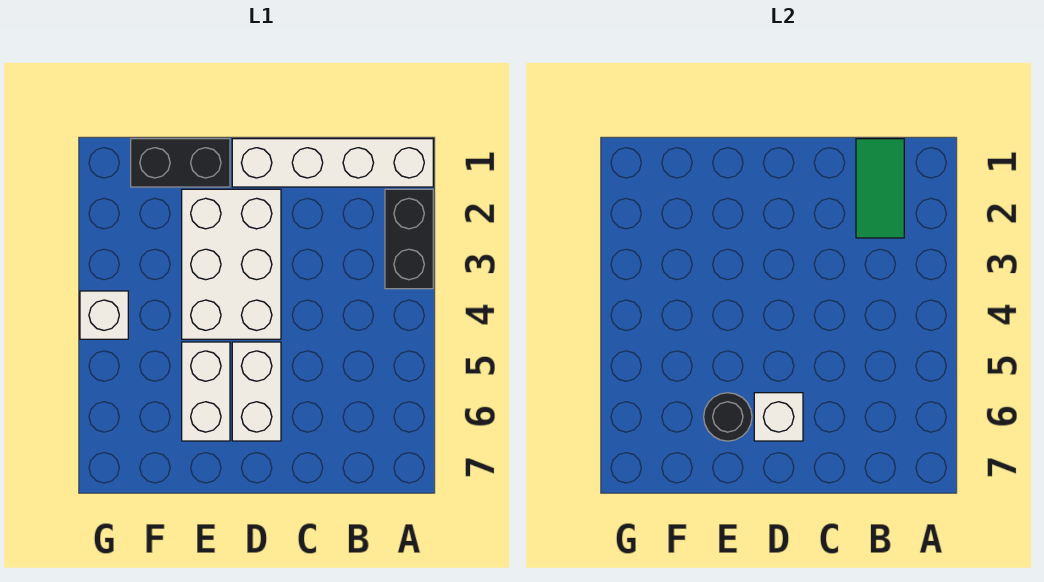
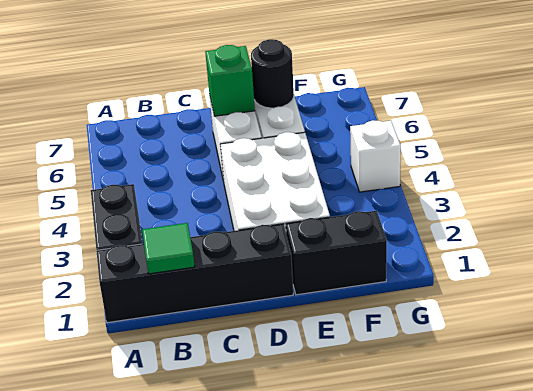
white brick A1:D1 level 1 -> black brick A1:D1 level 1
green tile B1:B2 level 2 -> green tile B1 level 2
white brick D6 level 2 -> green brick D6 level 2

